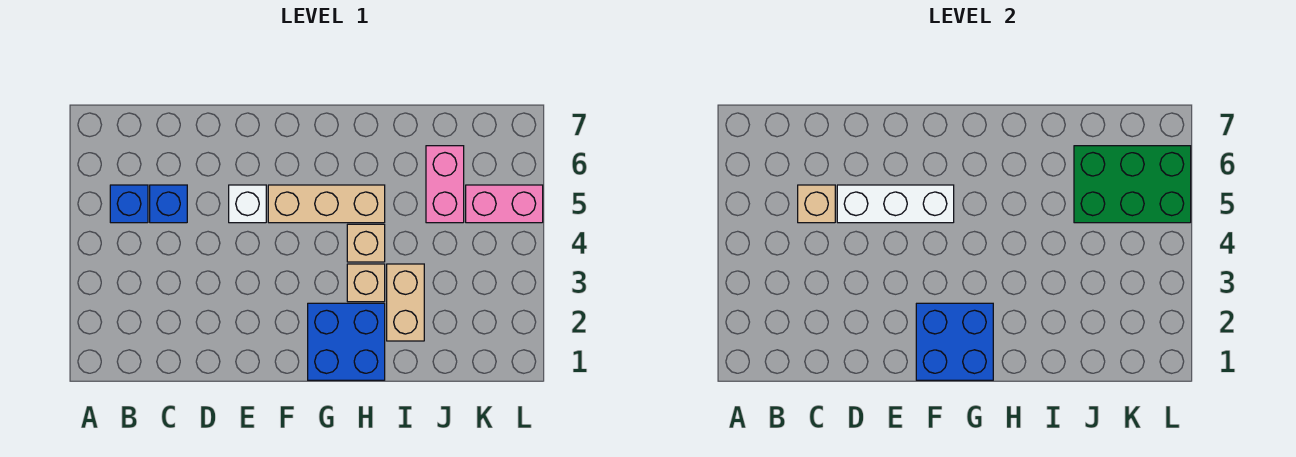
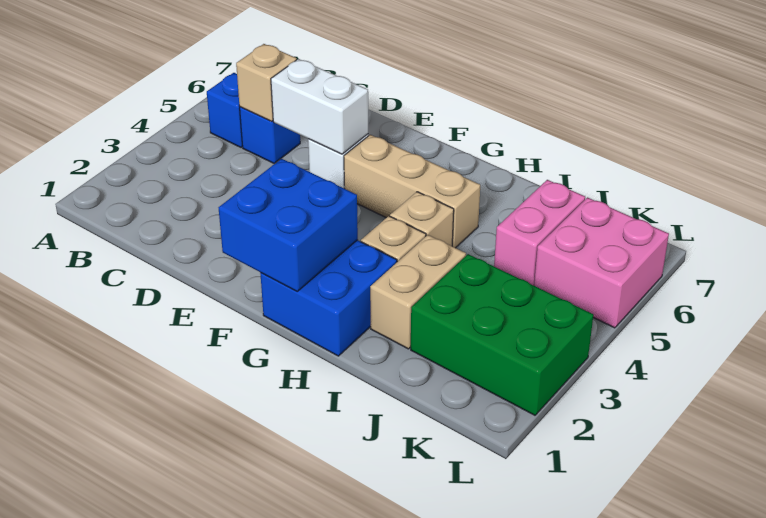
white brick D5:F5 level 2 -> white brick D5:E5 level 2
green brick J5:L6 level 2 -> green brick J2:L3 level 1
pink brick K5:L5 level 1 -> pink brick K5:L6 level 1

